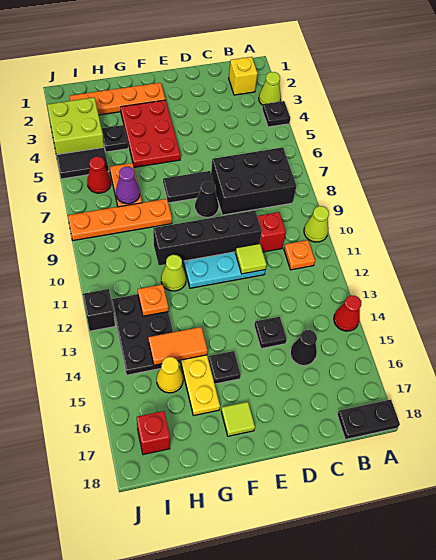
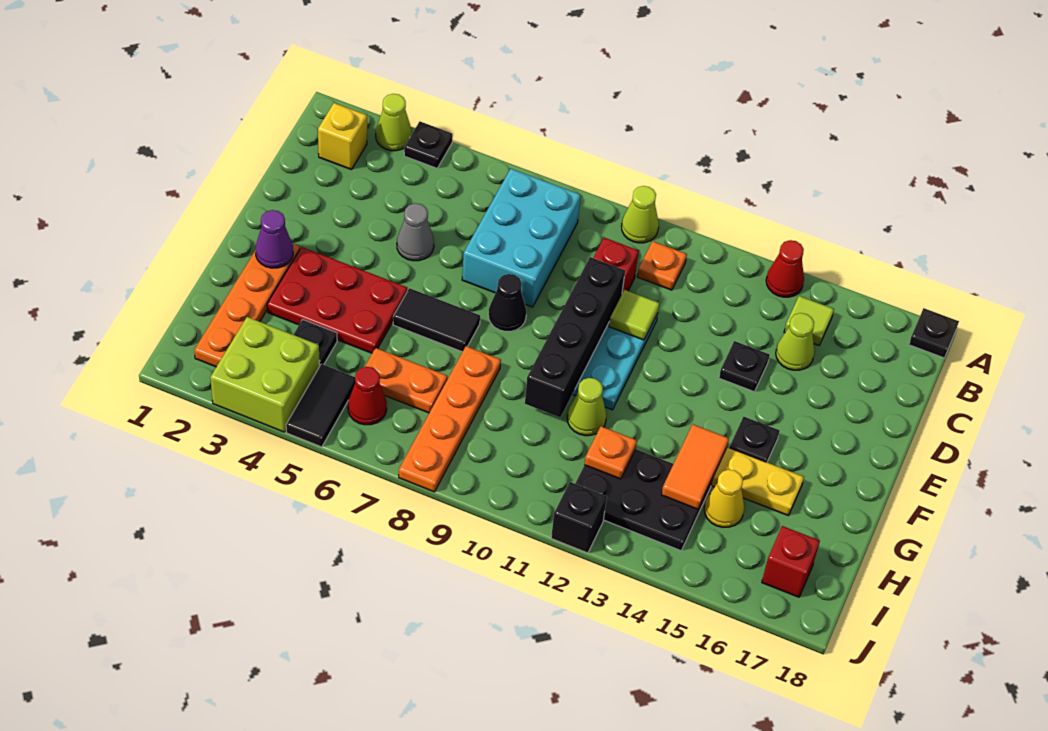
black plate A18:B18 level 1 -> black plate A18 level 1
black brick B7:D8 level 1 -> cyan brick B7:D8 level 1
black cone C15 level 1 -> lime cone C15 level 1
none -> grey cone D5 level 1
black tile E7:F7 level 1 -> black tile F6:F7 level 1
lime tile F17 level 1 -> lime tile B15 level 1
purple cone H7 level 2 -> purple cone F2 level 2

